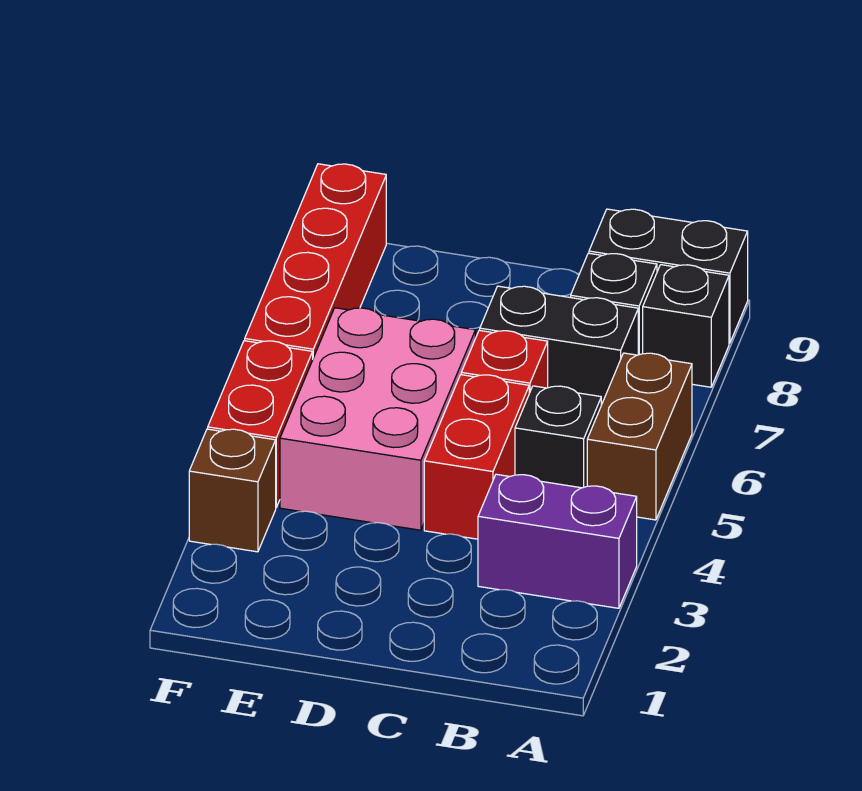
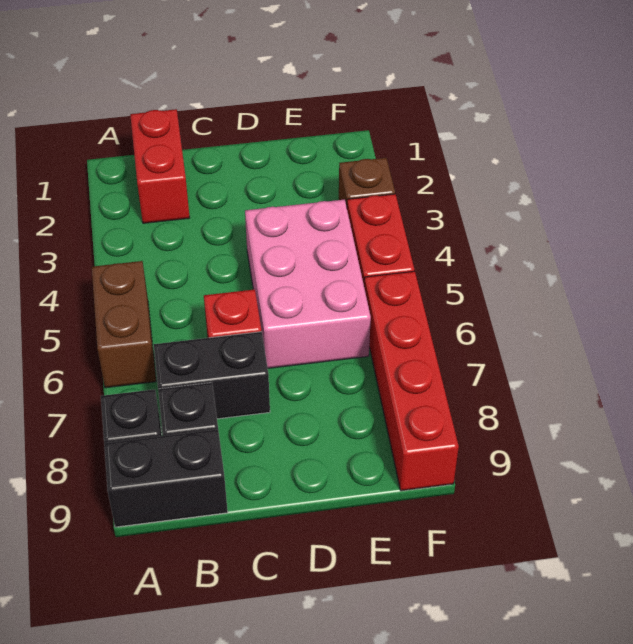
purple brick A3:B3 level 1 -> none
black brick B5 level 1 -> none
red brick C4:C5 level 1 -> red brick B1:B2 level 1

